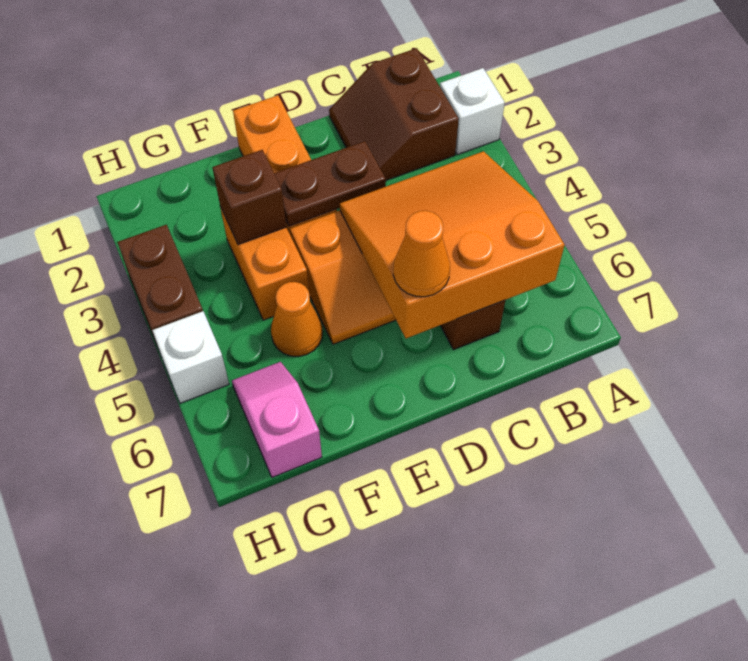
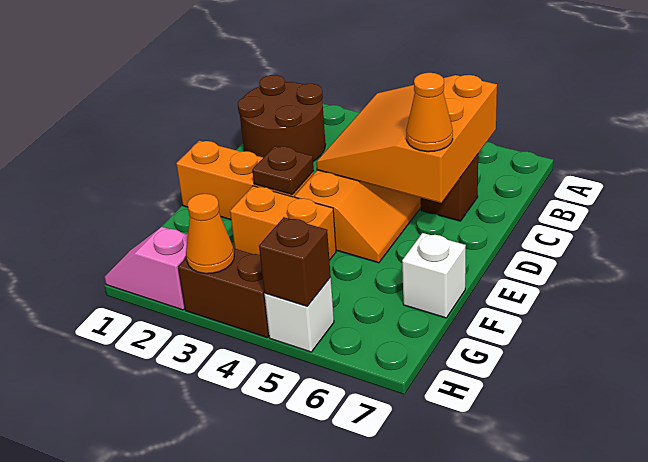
white brick A2 level 1 -> white brick F7 level 1
brown slope B1:C2 level 1 top B -> brown round brick B1:C2 level 1
brown plate D3:E3 level 2 -> brown plate E3 level 2
brown brick F3 level 2 -> brown brick H5 level 2
orange cone F5 level 1 -> orange cone H3 level 2
pink slope G6:G7 level 1 top 7 -> pink slope H1:H2 level 1 top 2

